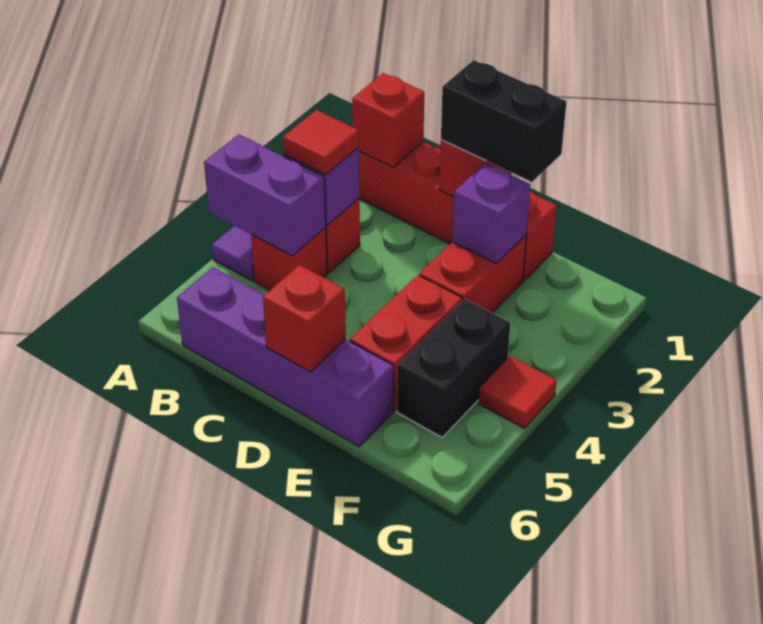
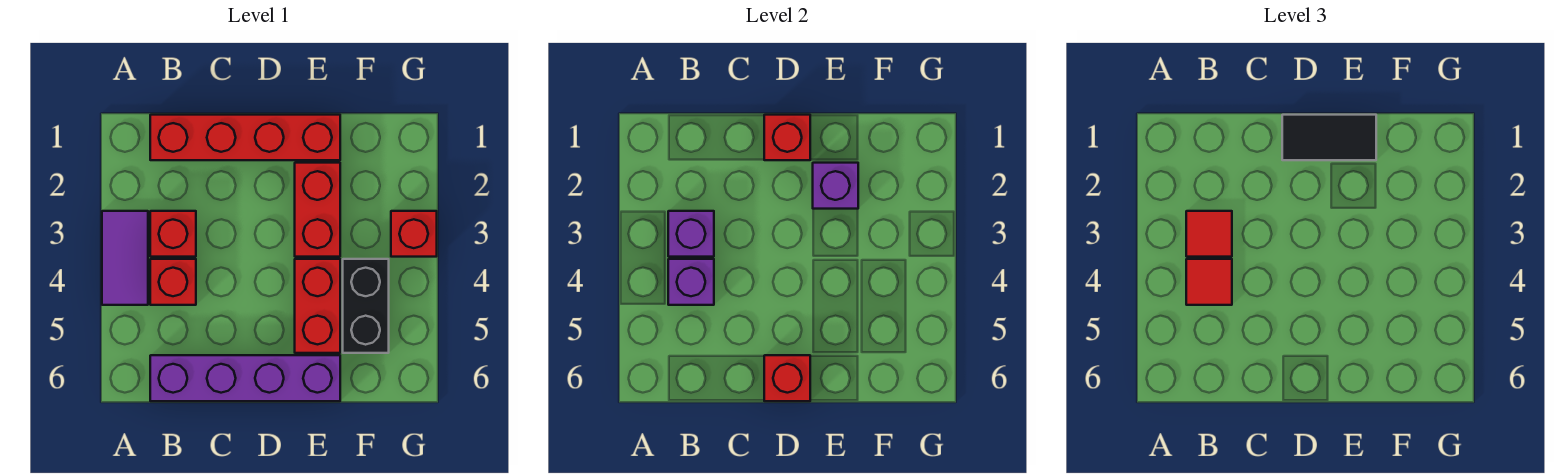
purple brick A4:B4 level 2 -> purple brick B4 level 2
red brick B1 level 2 -> red brick G3 level 1
black brick D1:E1 level 3 -> black tile D1:E1 level 3
red tile G4 level 1 -> red tile B4 level 3

